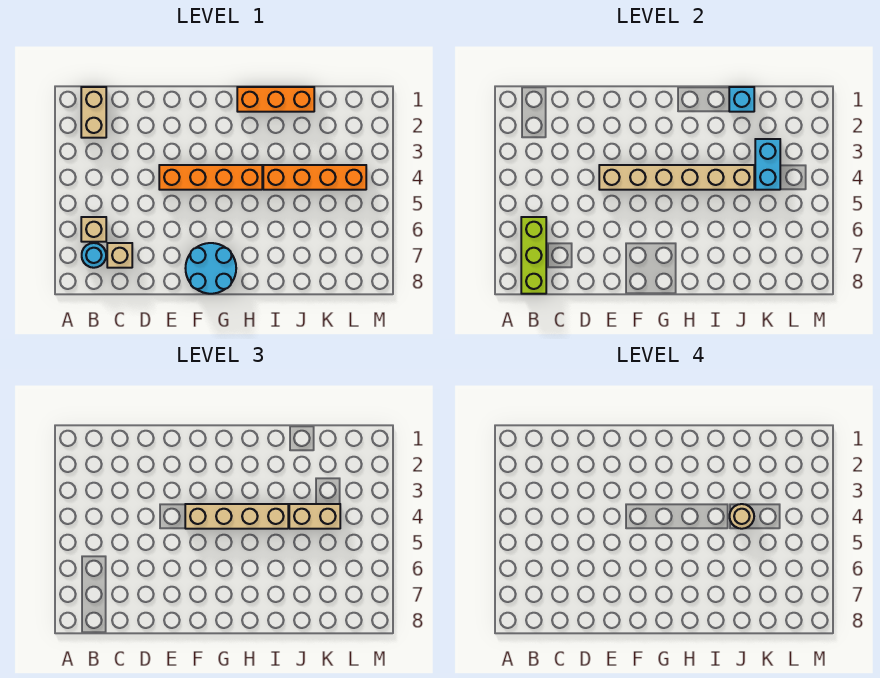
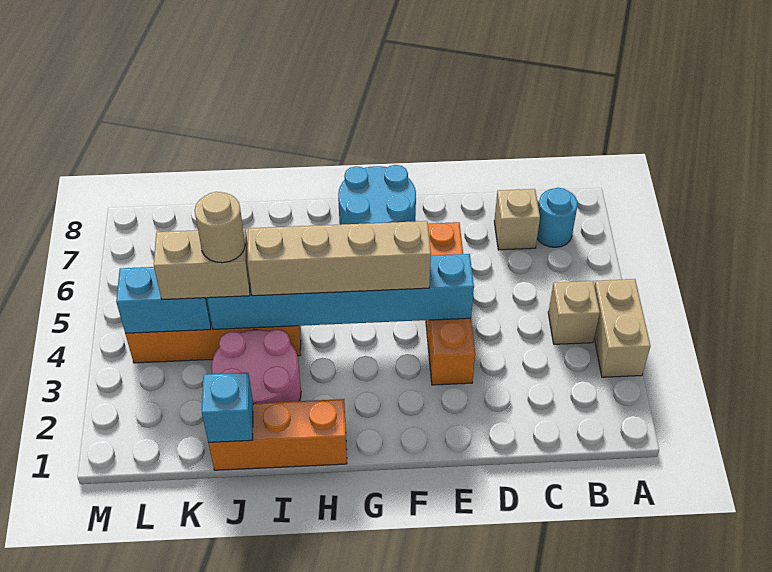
tan brick B1:B2 level 1 -> tan brick A3:A4 level 1
tan brick B6 level 1 -> tan brick B4 level 1
lime brick B6:B8 level 2 -> none
orange brick E4:H4 level 1 -> orange brick E3:E6 level 1
tan brick E4:J4 level 2 -> cyan brick E4:J4 level 2
none -> pink round brick I2:J3 level 1
cyan brick K3:K4 level 2 -> cyan brick K4:L4 level 2

